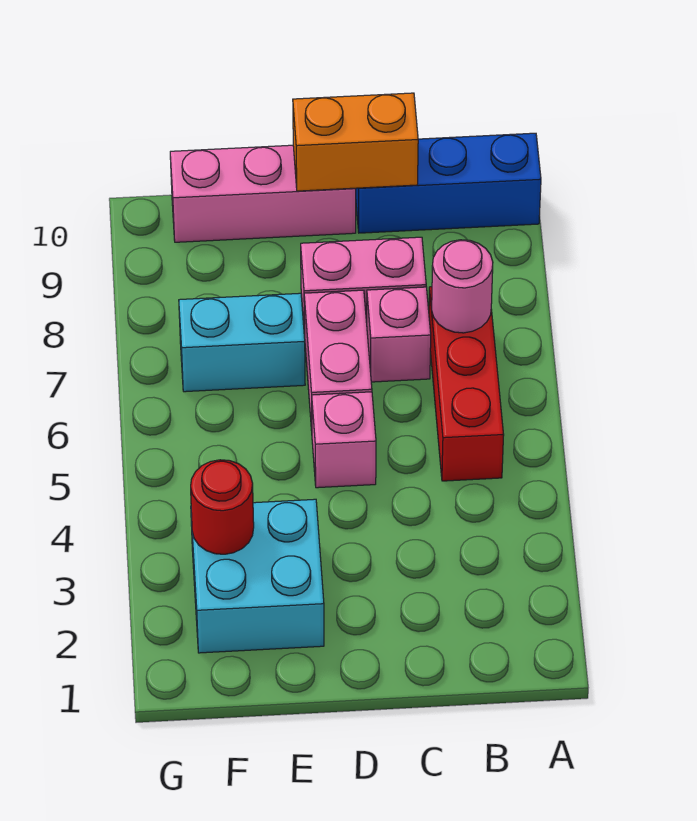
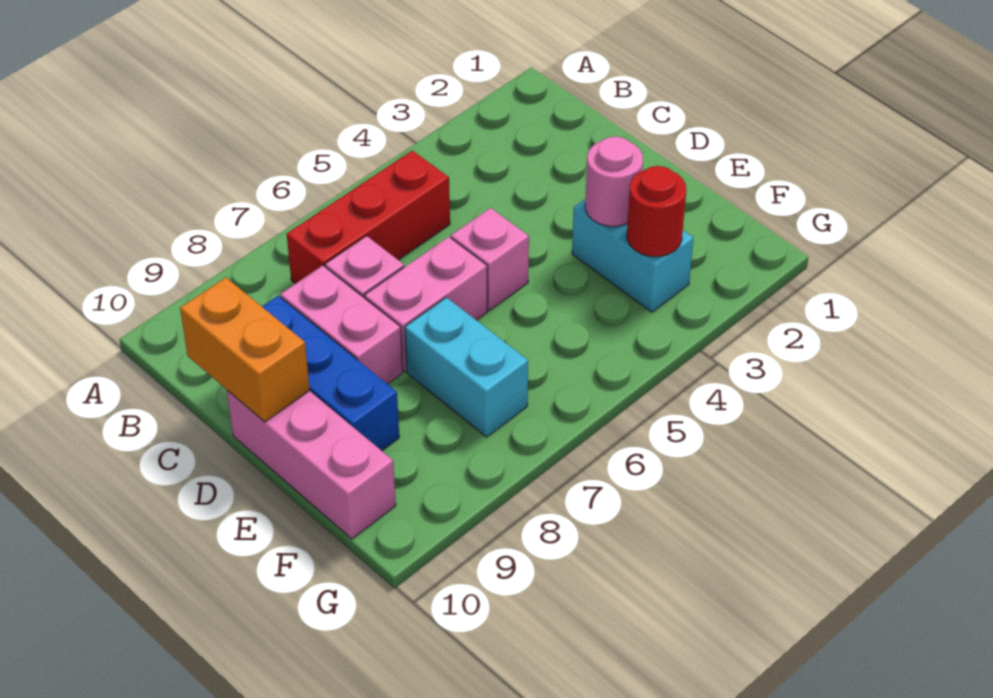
blue brick A10:C10 level 1 -> blue brick C9:E9 level 1
pink round brick B7 level 2 -> pink round brick E3 level 2
cyan brick E2:F3 level 1 -> cyan brick E3:F3 level 1

